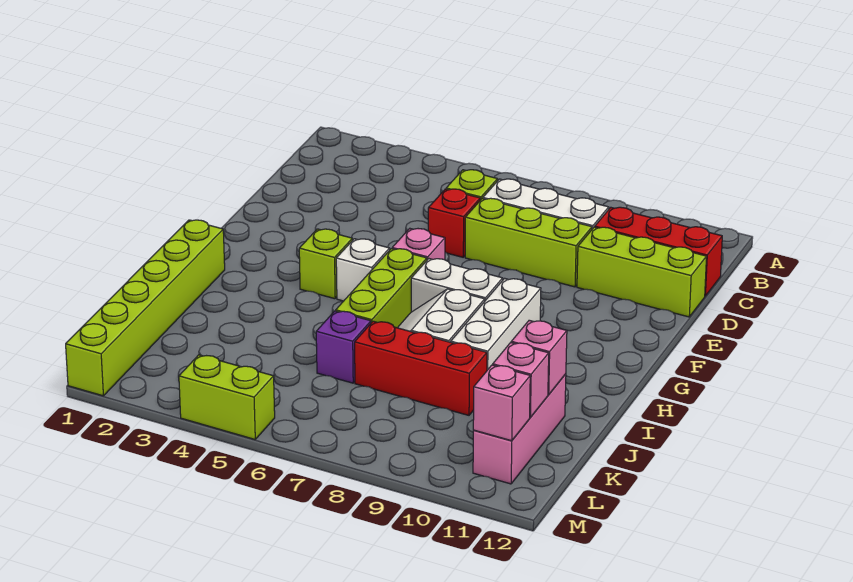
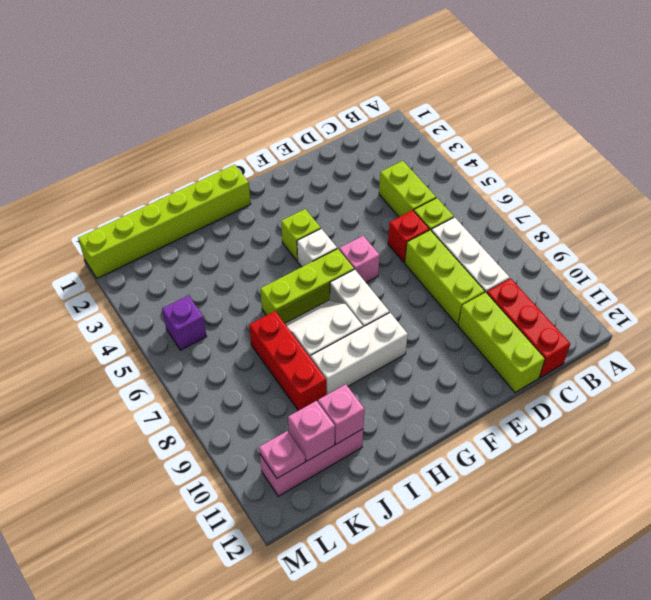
purple brick J6 level 1 -> purple brick L5 level 1
pink brick L11 level 2 -> pink plate L11 level 2
lime brick M4:M5 level 1 -> lime brick C4:C5 level 1

